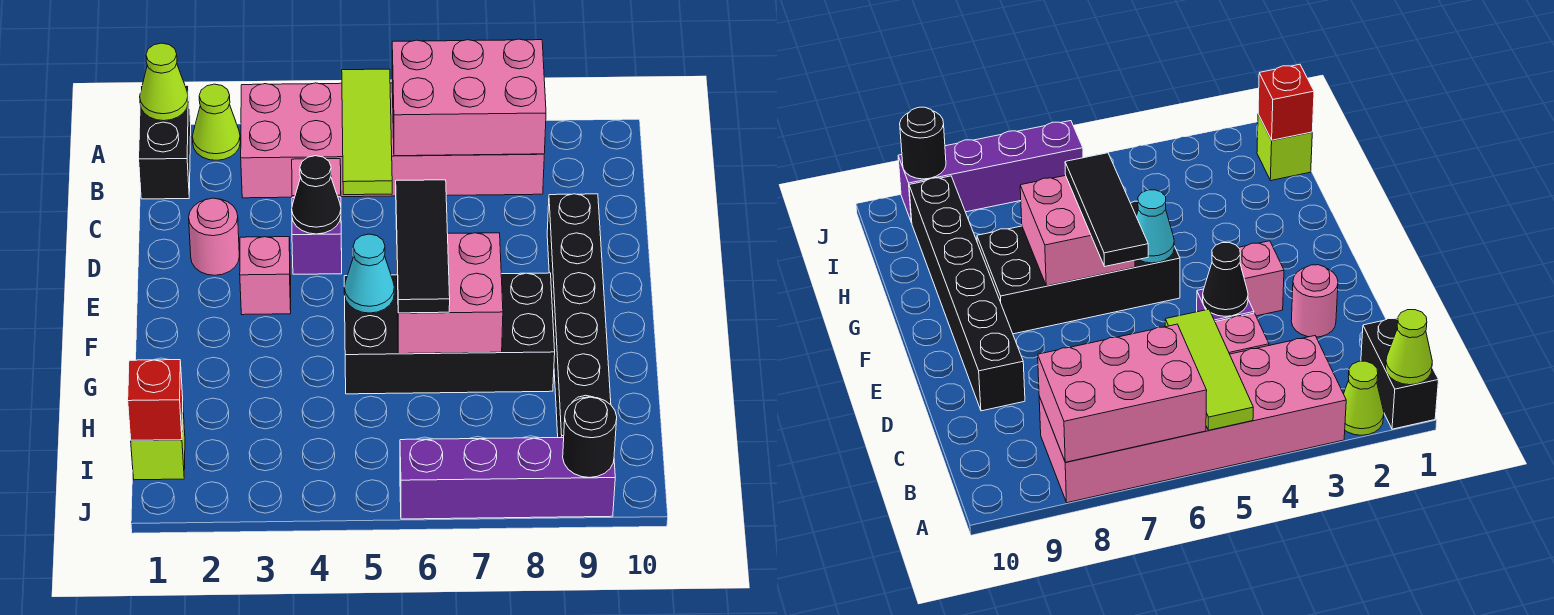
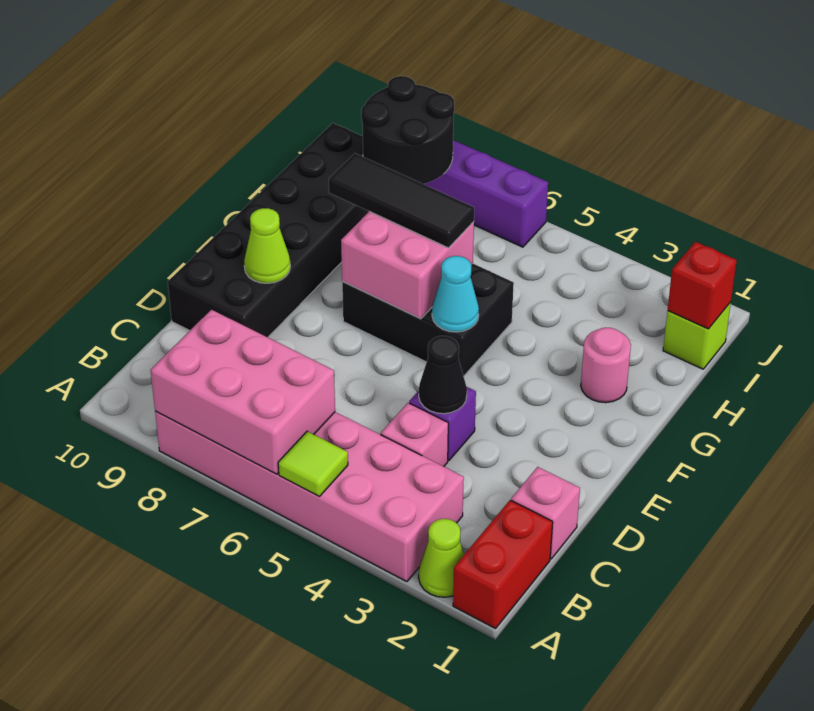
black brick A1:B1 level 1 -> red brick A1:B1 level 1
lime cone A1 level 2 -> lime cone E9 level 2
lime tile A5:C5 level 2 -> lime tile A5 level 2
pink round brick D2 level 1 -> pink round brick G2 level 1
black brick D9:I9 level 1 -> black brick D9:I10 level 1
pink brick E3 level 1 -> pink brick C1 level 1
black tile E6:G6 level 3 -> black tile G6:G8 level 3
black brick F5:G8 level 1 -> black brick F5:G7 level 1
black round brick J9 level 2 -> black round brick I8:J9 level 2

